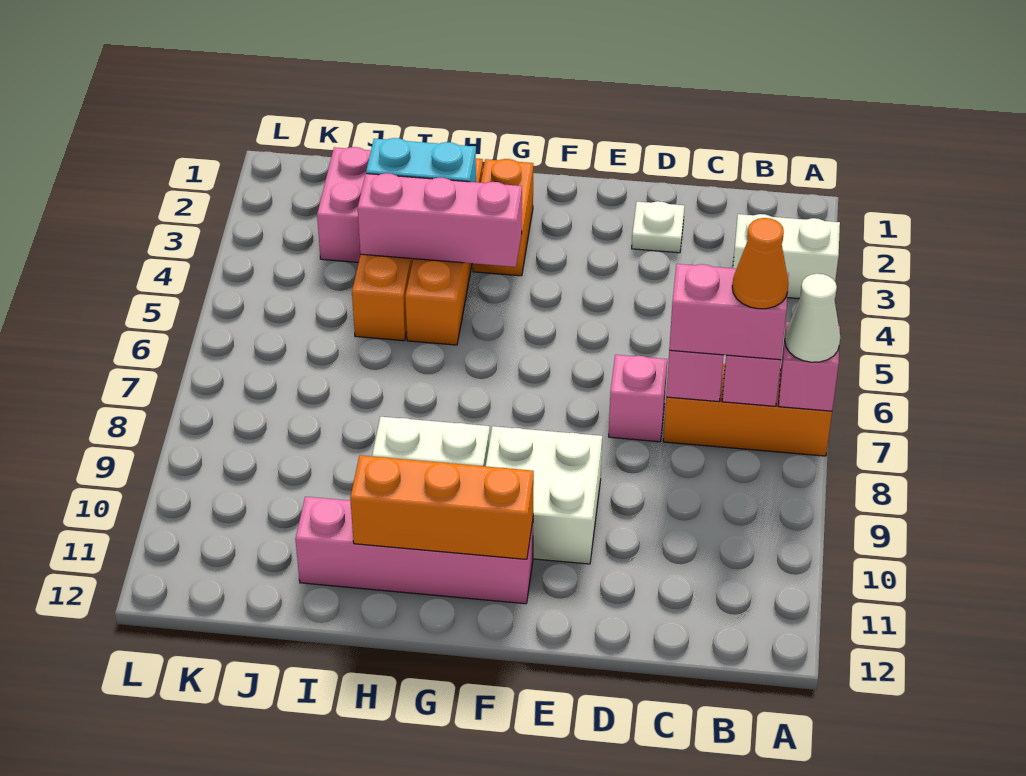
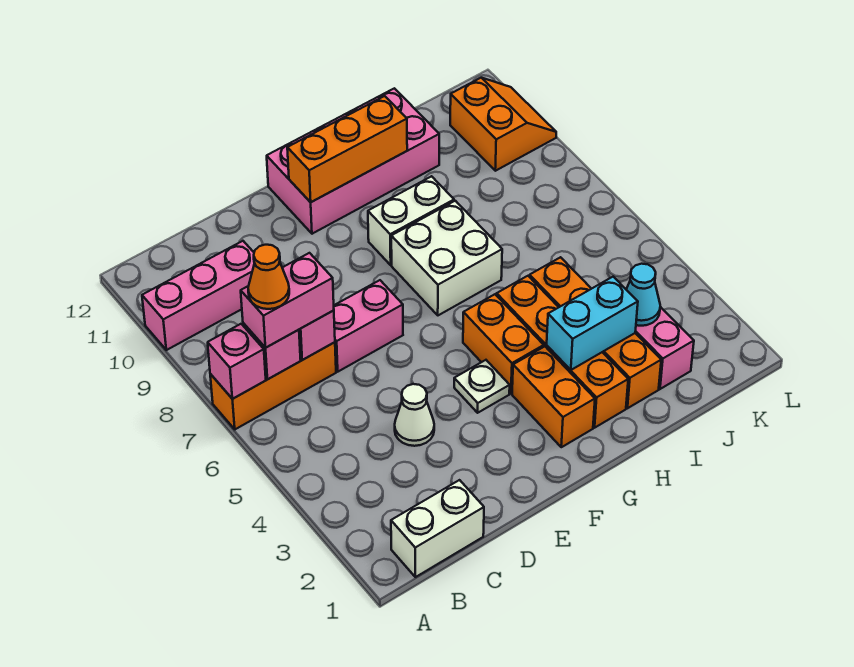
white brick A3:B3 level 1 -> white brick B1:C1 level 1
white cone A7 level 3 -> white cone D4 level 1
white plate D2 level 1 -> white plate F4 level 1
pink brick D7 level 1 -> pink brick D7:E7 level 1
white brick E9:F10 level 1 -> white brick G7:H8 level 1
pink brick F11:I11 level 1 -> pink brick F11:I12 level 1
none -> orange brick G4:G5 level 1
pink brick G4:I4 level 2 -> pink brick A10:C10 level 1
none -> cyan cone J3 level 2
none -> orange slope K10:L11 level 1 top K

